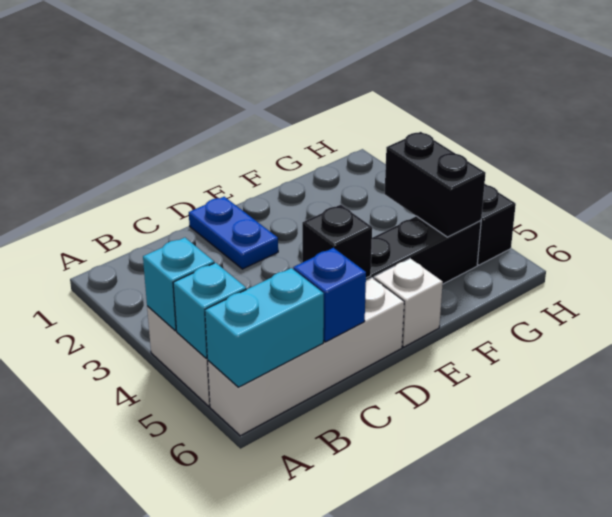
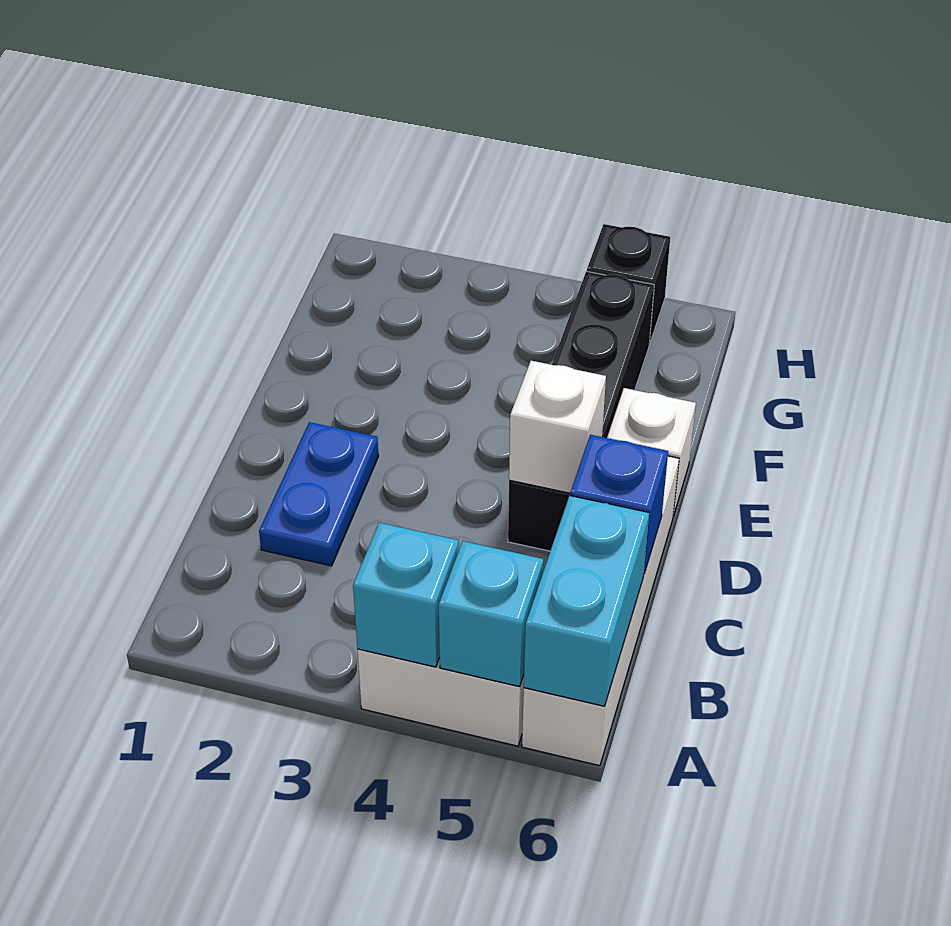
blue plate D1:D2 level 1 -> blue plate C2:D2 level 1
black brick D5 level 2 -> white brick D5 level 2
black brick G4:G5 level 2 -> none

